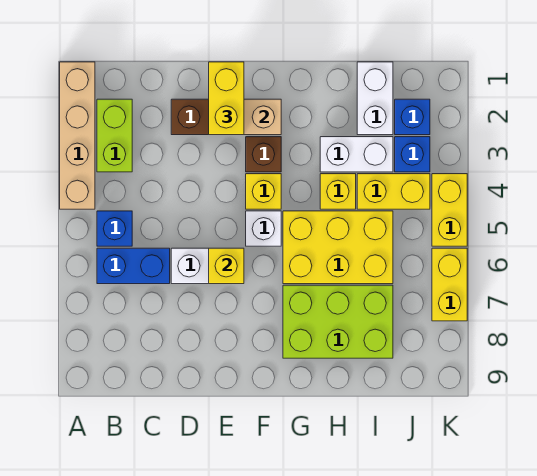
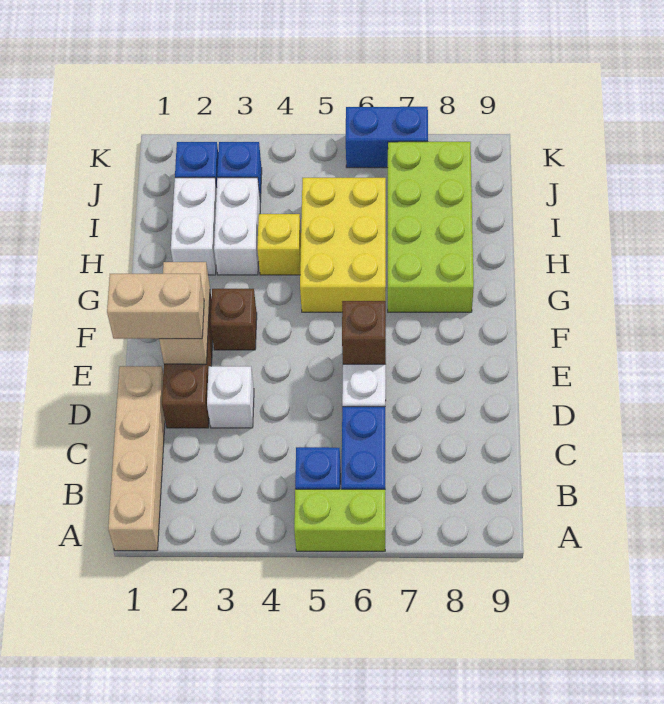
tan brick A1:A4 level 1 -> tan brick A1:D1 level 1
lime brick B2:B3 level 1 -> lime brick A5:A6 level 1
yellow brick E1:E2 level 3 -> tan brick E1:E2 level 3
yellow brick E6 level 2 -> brown brick E6 level 2
yellow brick F4 level 1 -> none
white brick F5 level 1 -> white brick D3 level 1
lime brick G7:I8 level 1 -> lime brick G7:J8 level 1
white brick I1:I2 level 1 -> white brick H2:I2 level 1
yellow brick I4:J4 level 1 -> none
yellow brick K4:K5 level 1 -> none
yellow brick K6:K7 level 1 -> blue brick K6:K7 level 1

